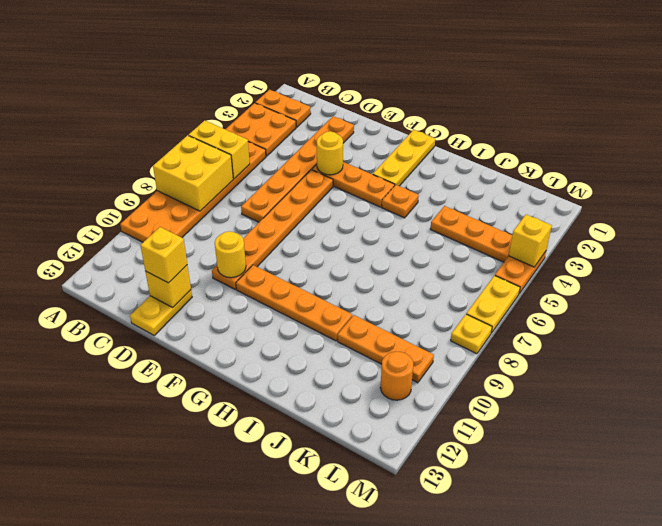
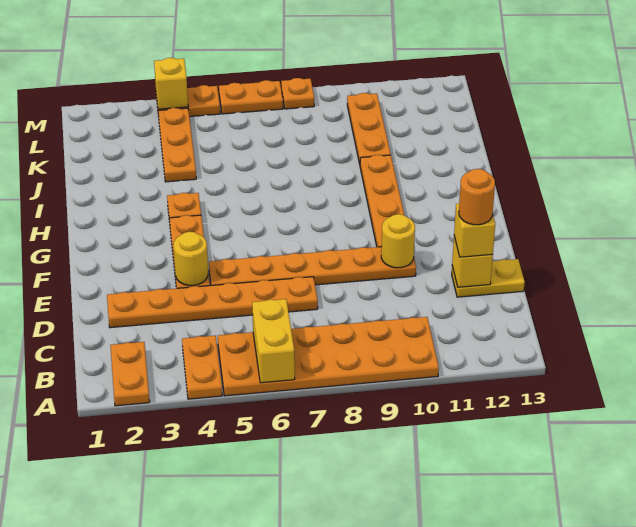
orange plate A3:B4 level 1 -> orange plate A4:B4 level 1
yellow brick A7:B8 level 2 -> none
yellow plate G1:G3 level 1 -> none
orange round brick L11 level 1 -> orange round brick D12 level 4
yellow plate M6:M7 level 1 -> orange plate M6:M7 level 1
yellow plate M8 level 1 -> orange plate M8 level 1

